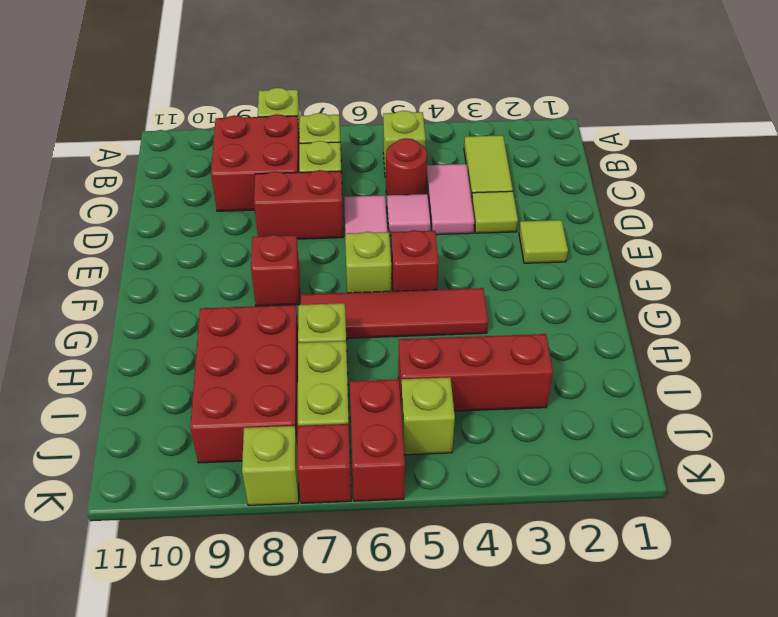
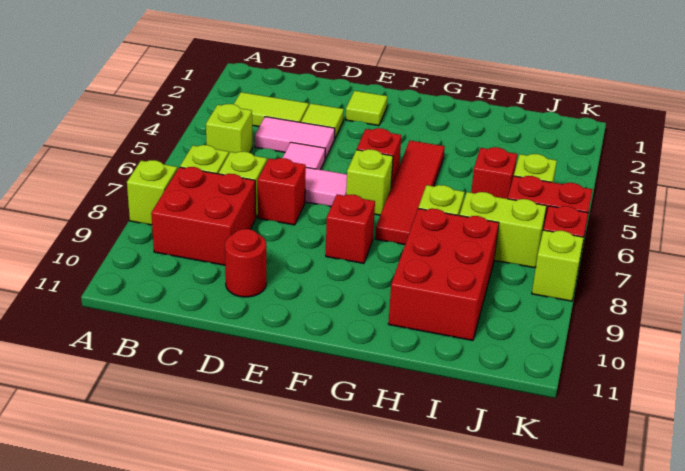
red round brick C5 level 1 -> red round brick D10 level 1
red brick D7:D8 level 1 -> red brick D7 level 1
red brick H8:J9 level 1 -> red brick H8:I10 level 1
red brick I3:I5 level 1 -> red brick I5 level 1

